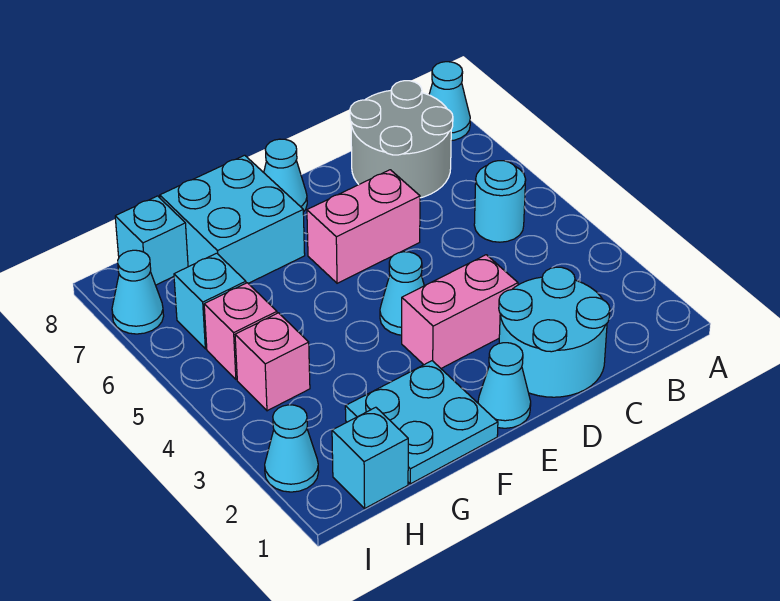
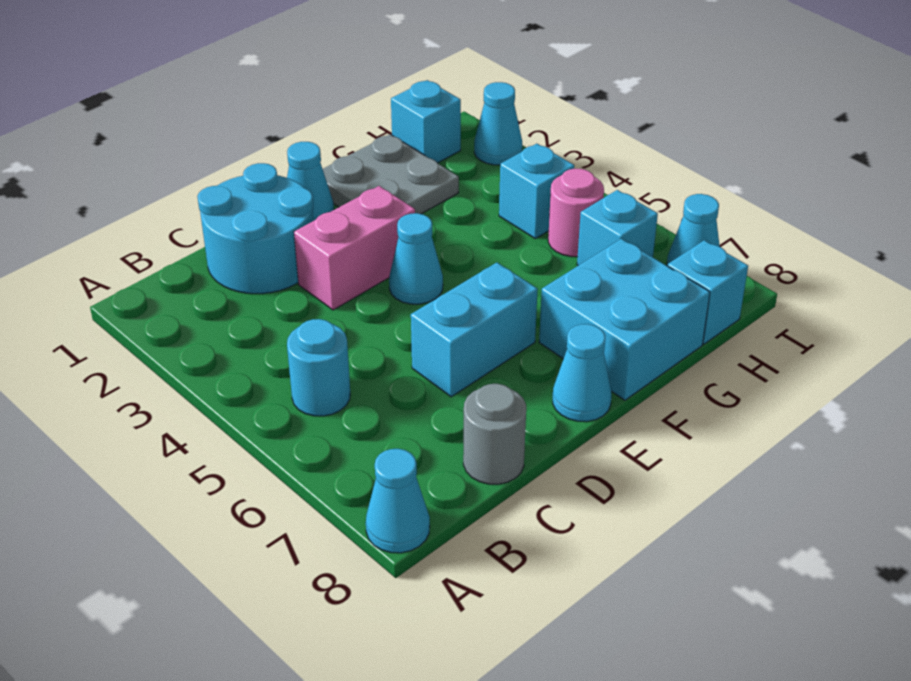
grey round brick B7:C8 level 1 -> grey round brick C8 level 1
pink brick D6:E6 level 1 -> cyan brick D6:E6 level 1
cyan plate F1:G2 level 1 -> grey plate F1:G2 level 1
pink brick H4 level 1 -> cyan brick H4 level 1
pink brick H5 level 1 -> pink round brick H5 level 1

